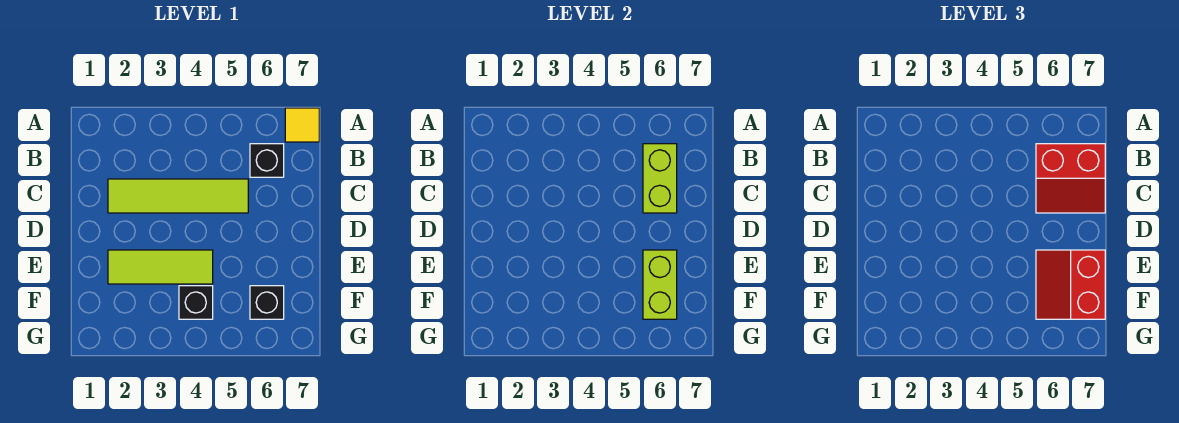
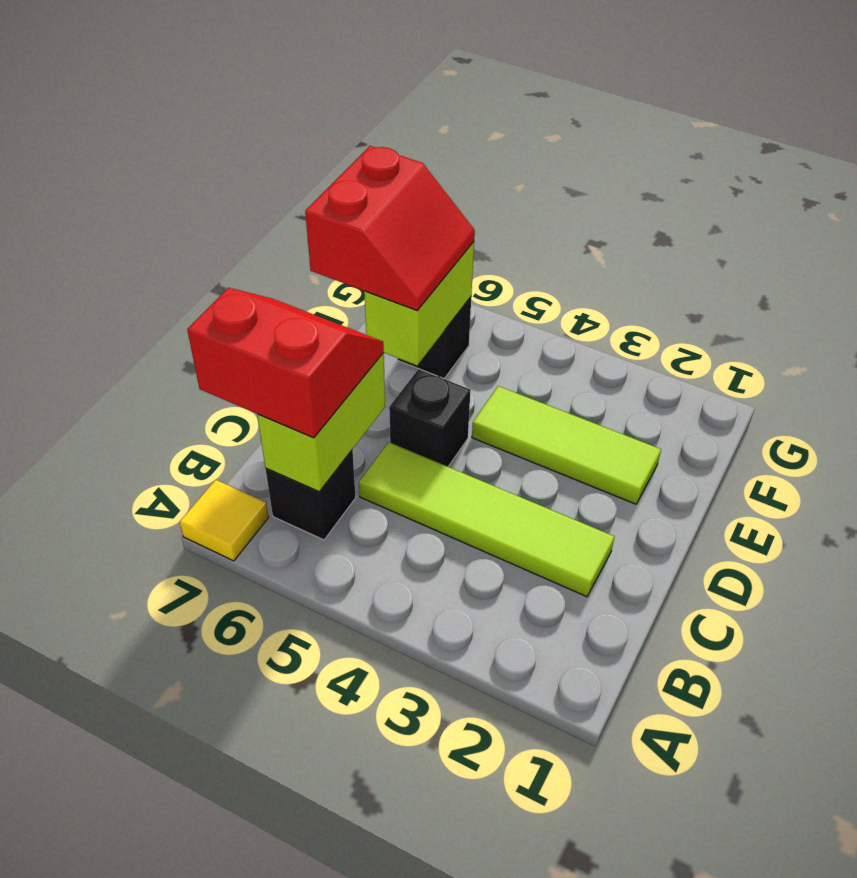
black brick F4 level 1 -> black brick D5 level 1

